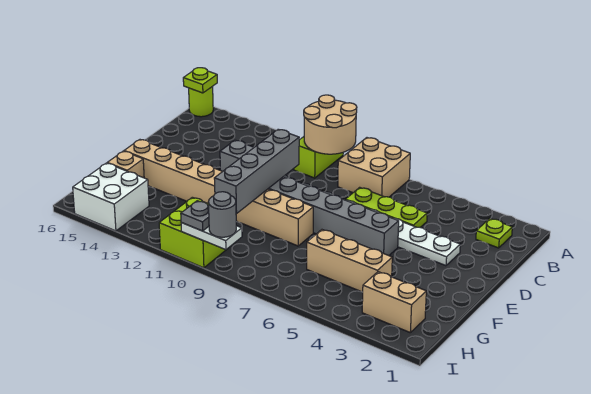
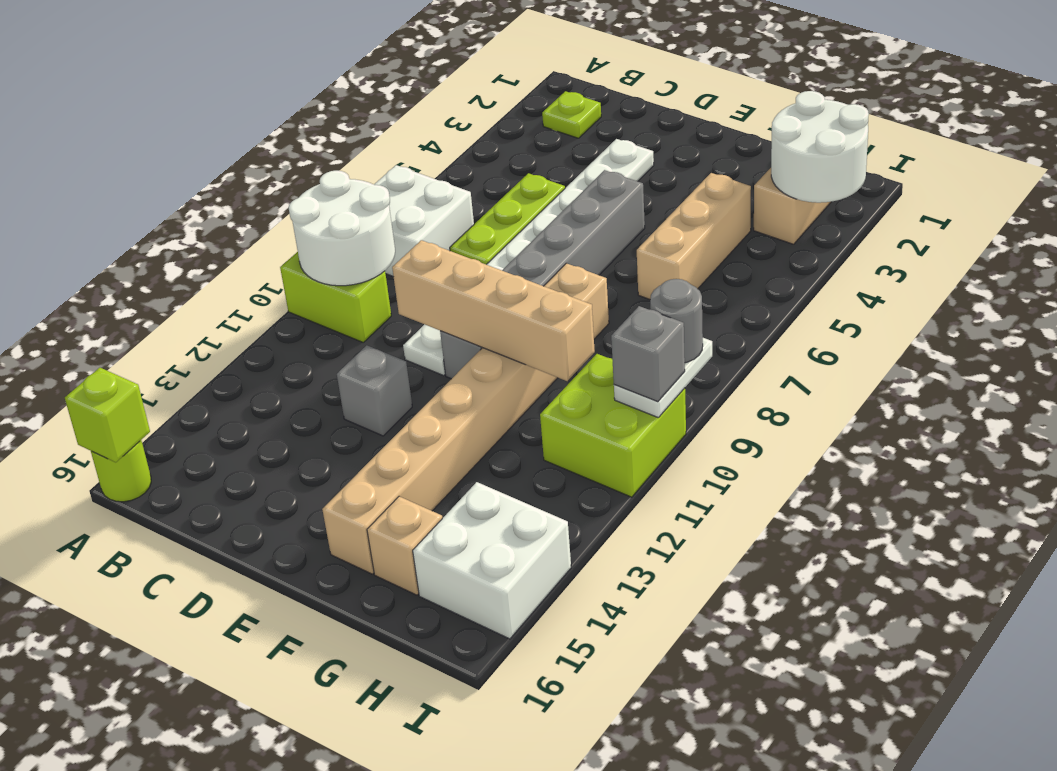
tan brick A7:B8 level 1 -> white brick A7:B8 level 1
tan round brick A9:B10 level 2 -> white round brick A9:B10 level 2
lime plate A16 level 2 -> lime brick A16 level 2
grey brick D10:G10 level 2 -> tan brick D10:G10 level 2
none -> white round brick H2:I3 level 2
grey plate I10 level 3 -> grey brick I10 level 3

